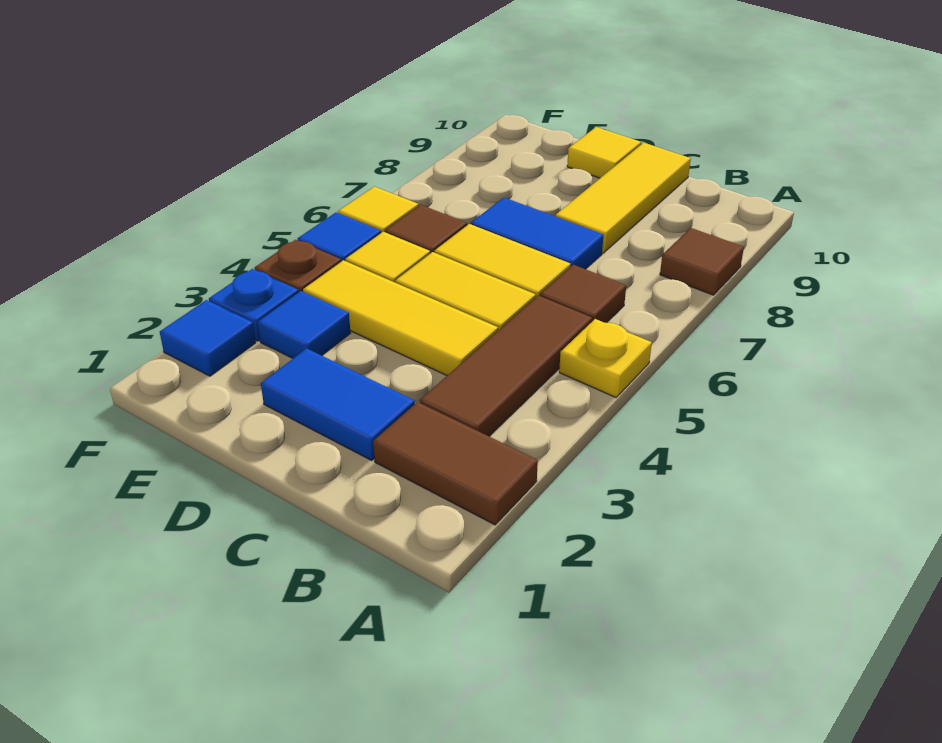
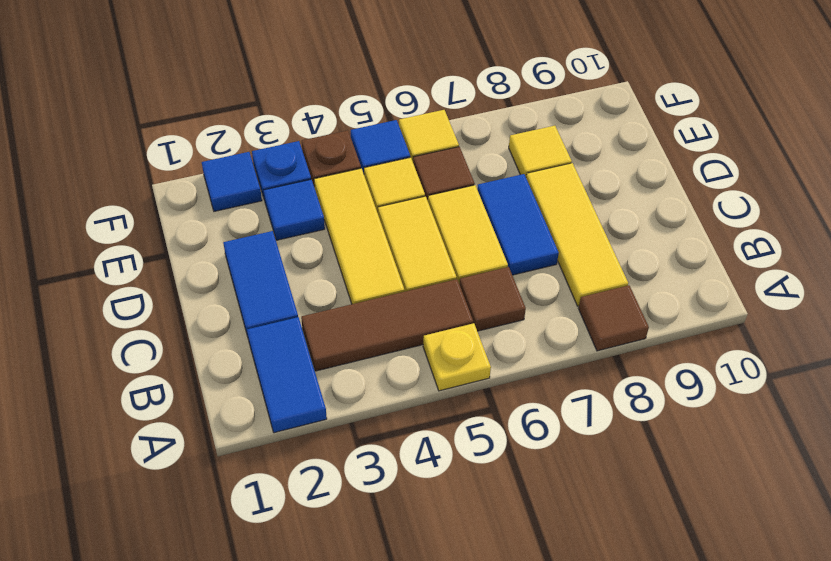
brown tile A2:B2 level 1 -> blue tile A2:B2 level 1
yellow tile C8:C10 level 1 -> yellow tile B8:D8 level 1
yellow tile D10 level 1 -> yellow tile E8 level 1

